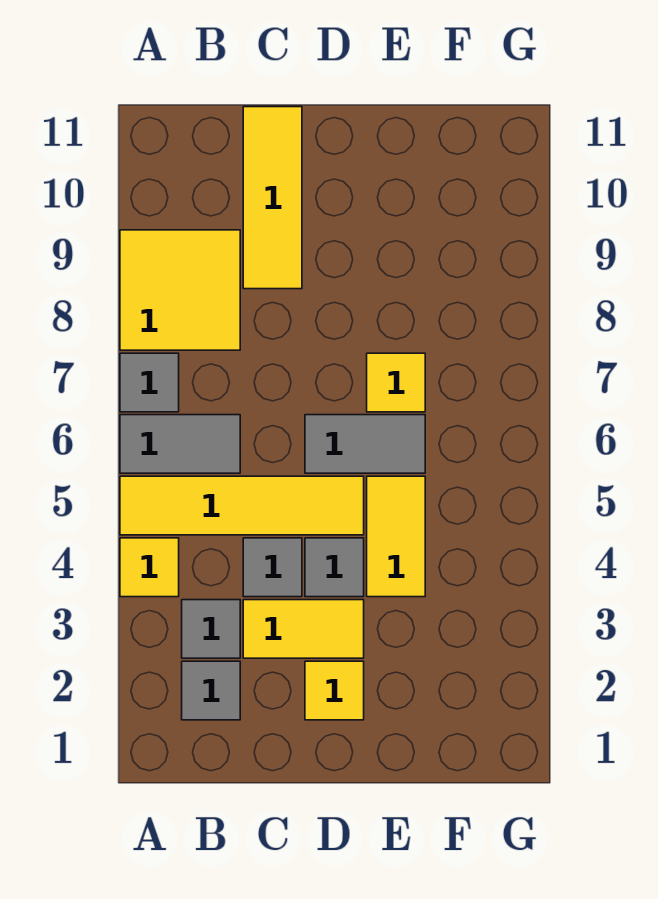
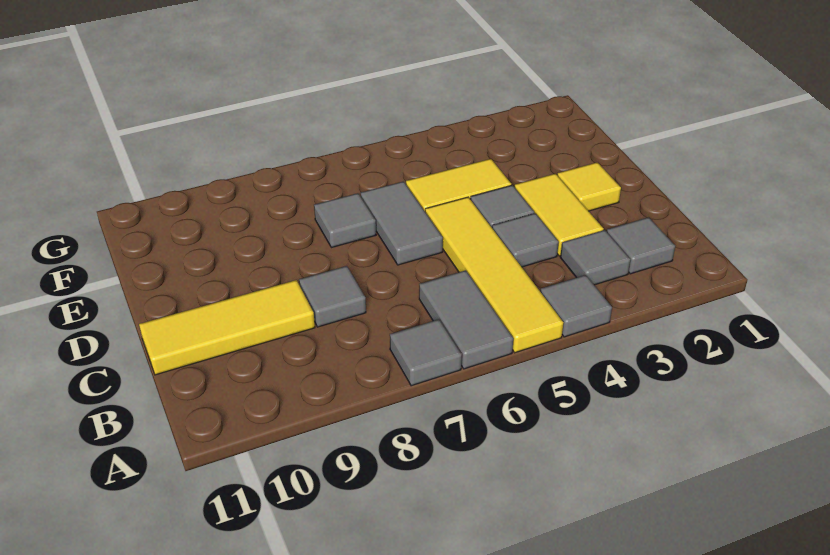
yellow tile A4 level 1 -> grey tile A4 level 1
yellow tile A8:B9 level 1 -> none
none -> grey tile C8 level 1
yellow tile E7 level 1 -> grey tile E7 level 1

